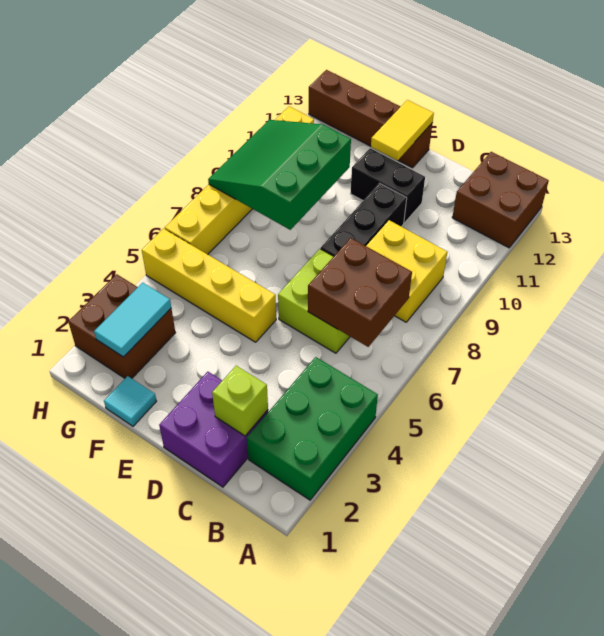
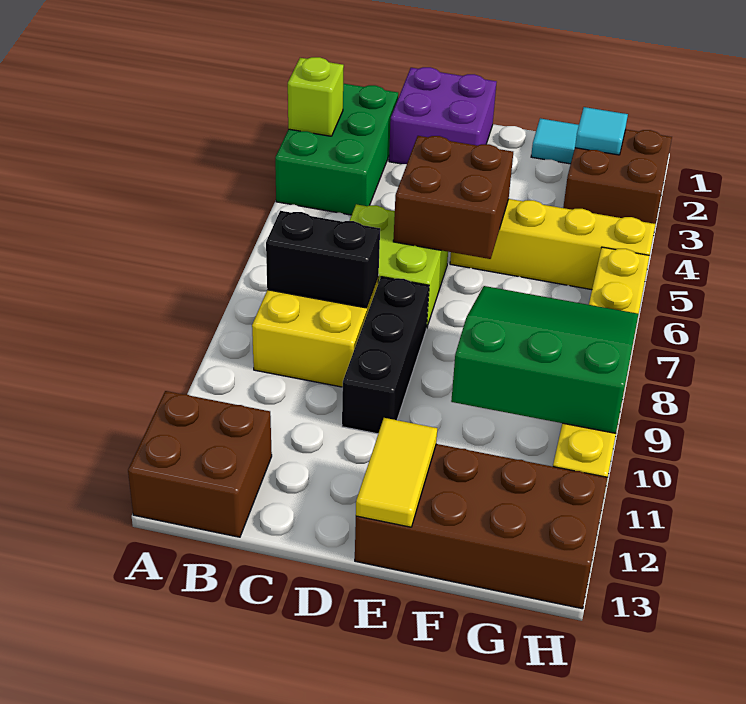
brown brick B6:C7 level 2 -> brown brick D5:E6 level 2
lime brick C2 level 2 -> lime brick A3 level 2
black brick D11:E11 level 1 -> black brick B8:C8 level 2
brown brick E13:H13 level 1 -> brown brick E12:H13 level 1
green slope F8:H10 level 2 top F -> green slope F8:H10 level 2 top 10
cyan tile G2:G3 level 2 -> cyan tile G2 level 2

